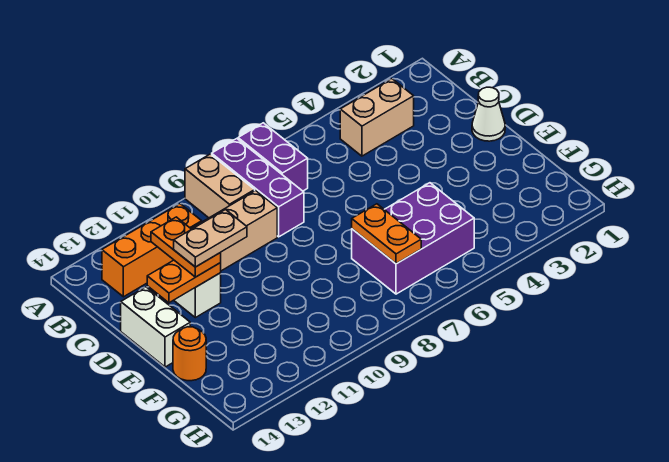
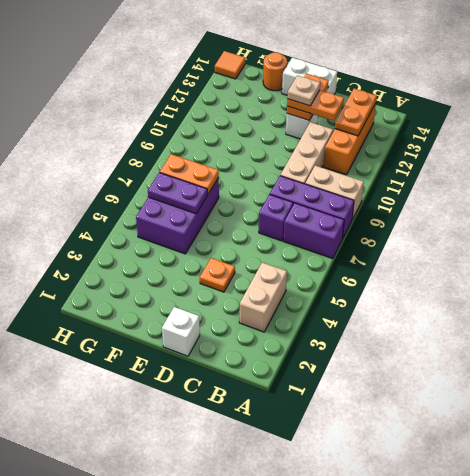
none -> orange plate B12:B13 level 2
none -> purple brick C7 level 1
white cone D1 level 1 -> white brick D1 level 1
none -> orange plate D4 level 1
tan plate D11:D12 level 4 -> tan plate D12 level 4
none -> purple plate F6:G6 level 2
none -> orange tile H14 level 1

